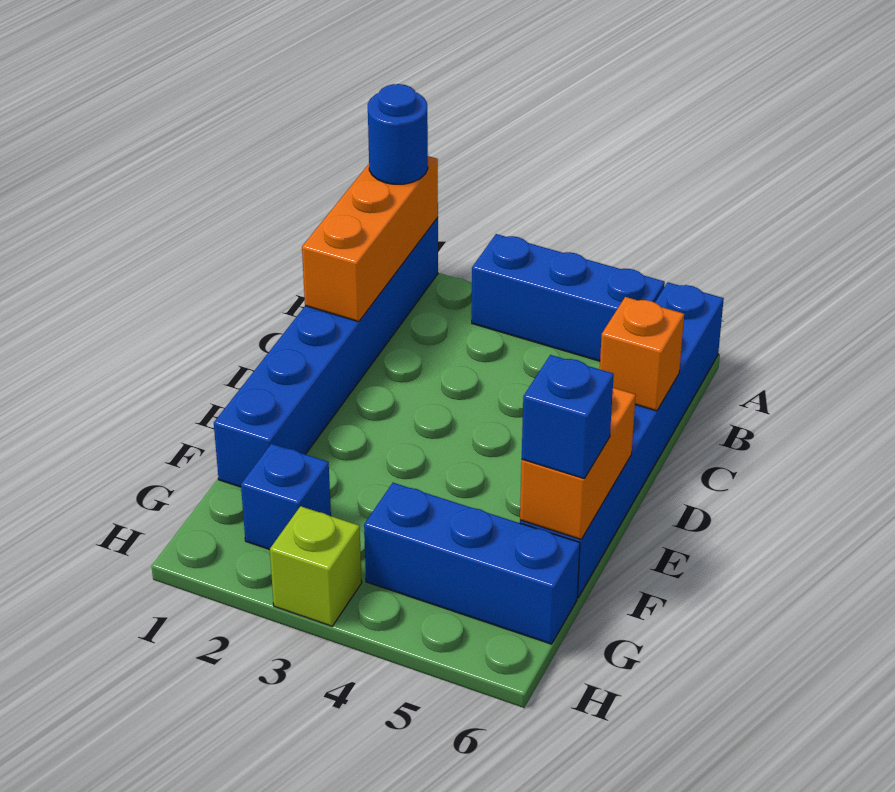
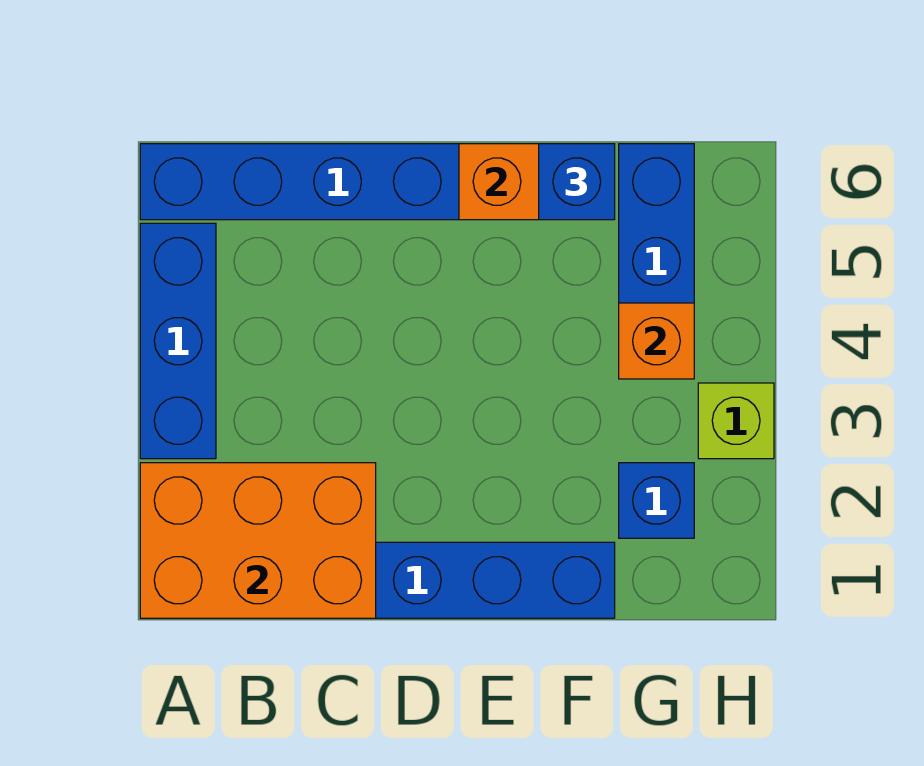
orange brick A1:C1 level 2 -> orange brick A1:C2 level 2
blue round brick A1 level 3 -> none
orange brick C6 level 2 -> orange brick G4 level 2

